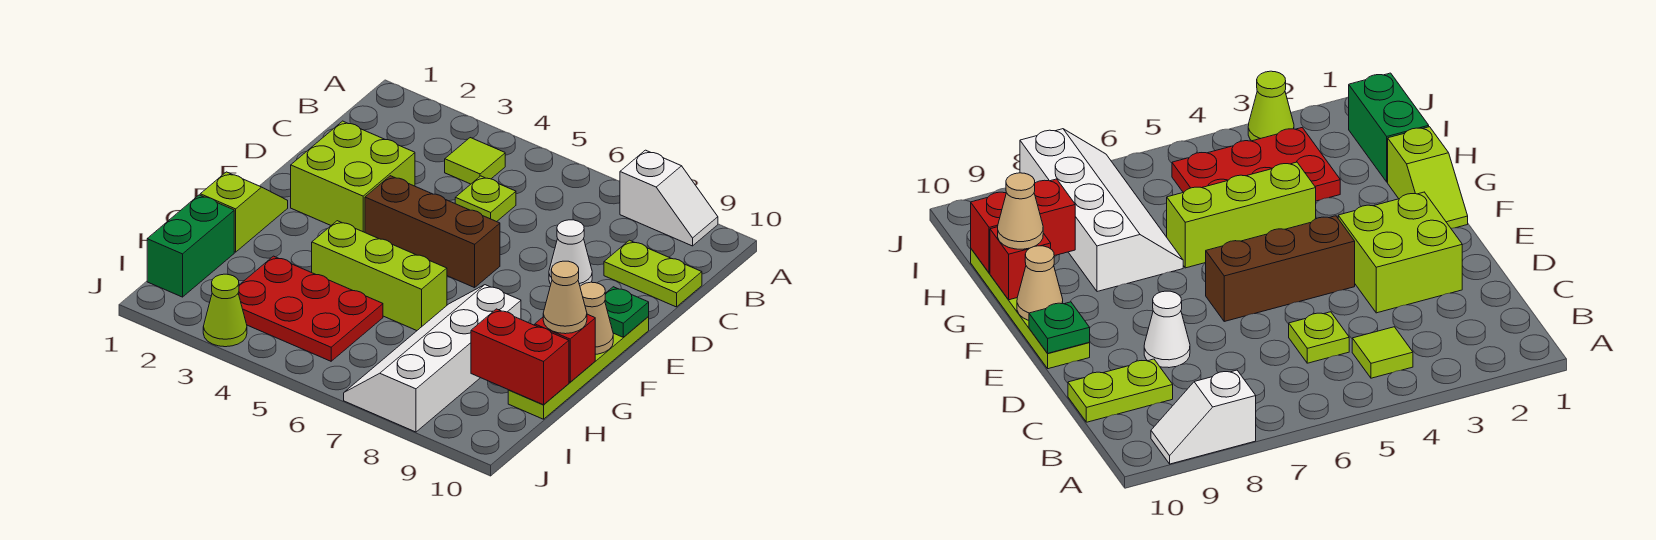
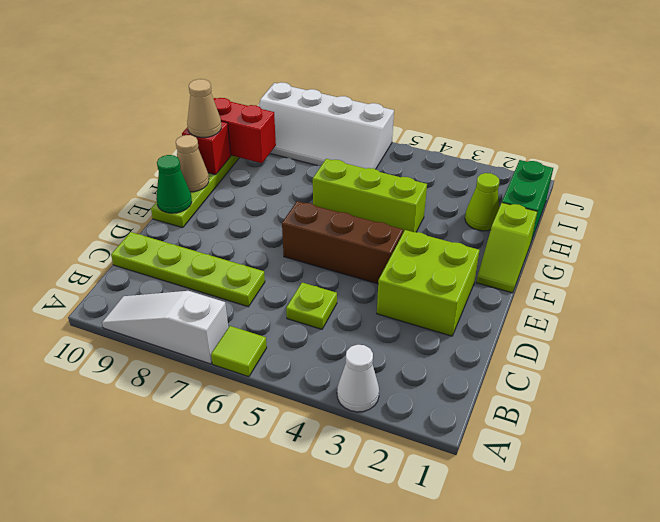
white slope A8:A9 level 1 top 8 -> white slope A7:A9 level 1 top 7
lime tile B4 level 1 -> lime tile A6 level 1
lime plate C9:C10 level 1 -> lime plate C7:C10 level 1
white cone D8 level 1 -> white cone A3 level 1
green plate E10 level 2 -> green cone E10 level 2
white slope G7:J8 level 1 top 8 -> white slope I6:J9 level 1 top J
red plate H3:I5 level 1 -> none
lime cone J3 level 1 -> lime cone H2 level 1

